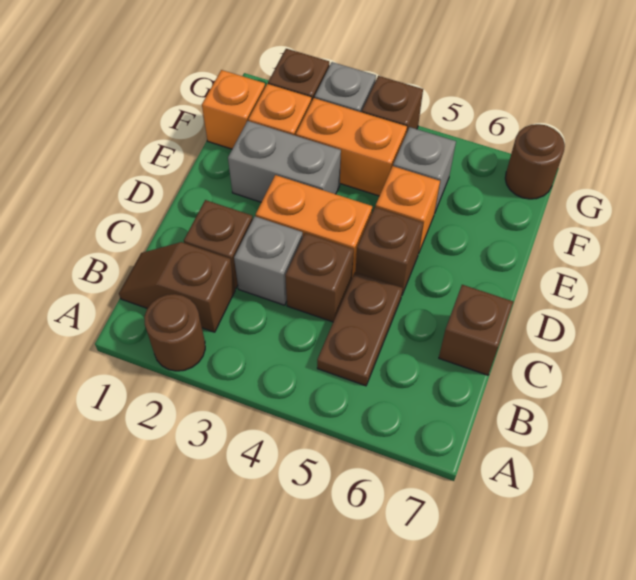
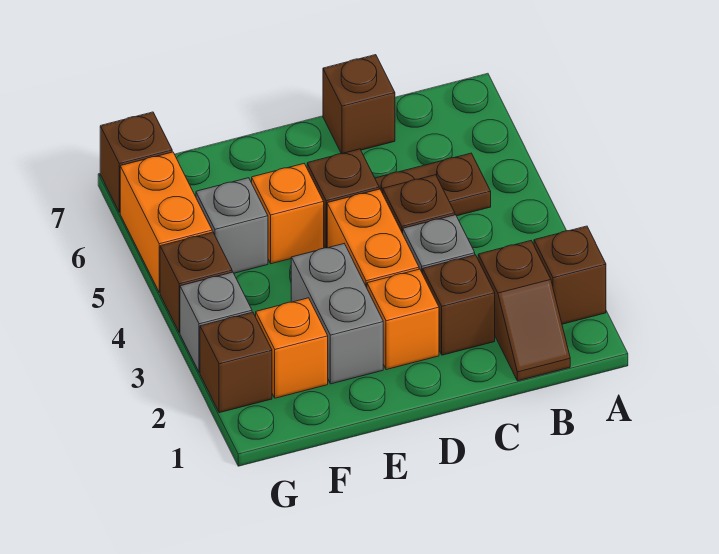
brown round brick A2 level 1 -> brown brick A2 level 1
orange brick F1 level 1 -> orange brick D2 level 1
orange brick F3:F4 level 1 -> orange brick G5:G6 level 1
brown round brick G7 level 1 -> brown brick G7 level 1

